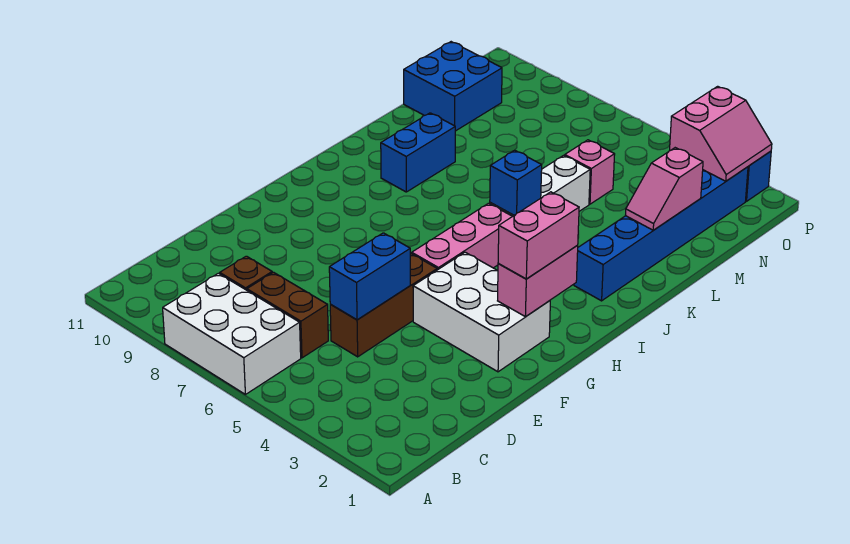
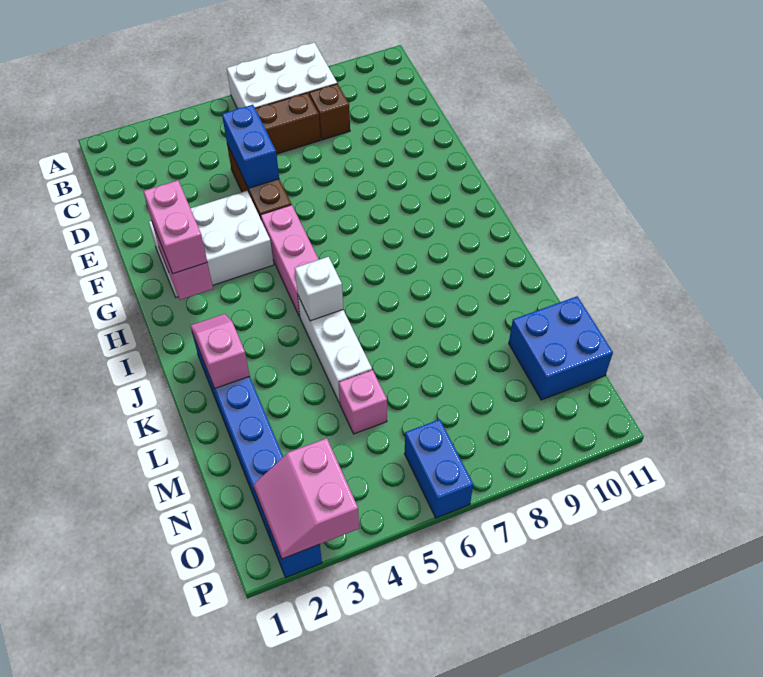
blue brick J5 level 2 -> white brick J5 level 2
blue brick J9:K9 level 1 -> blue brick O6:P6 level 1
pink slope L2:M2 level 2 top M -> pink slope J2:K2 level 2 top K

